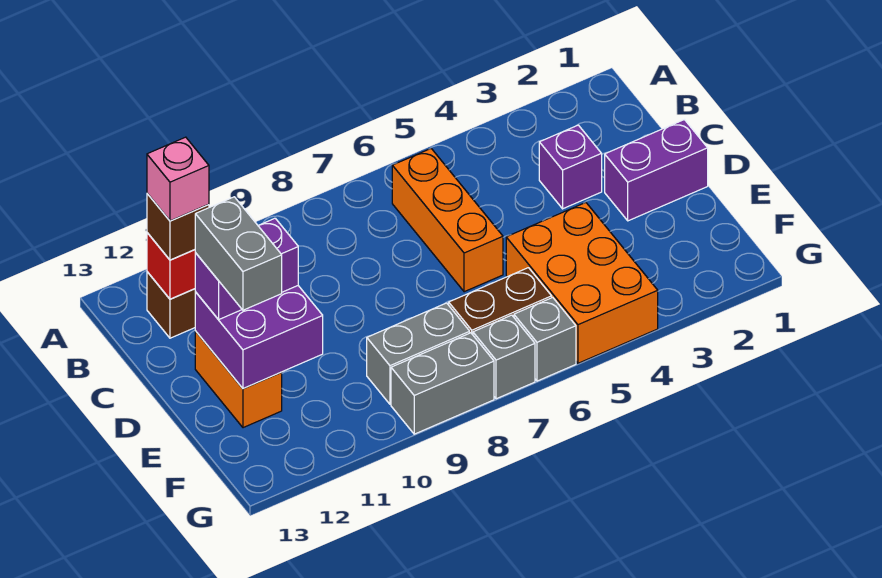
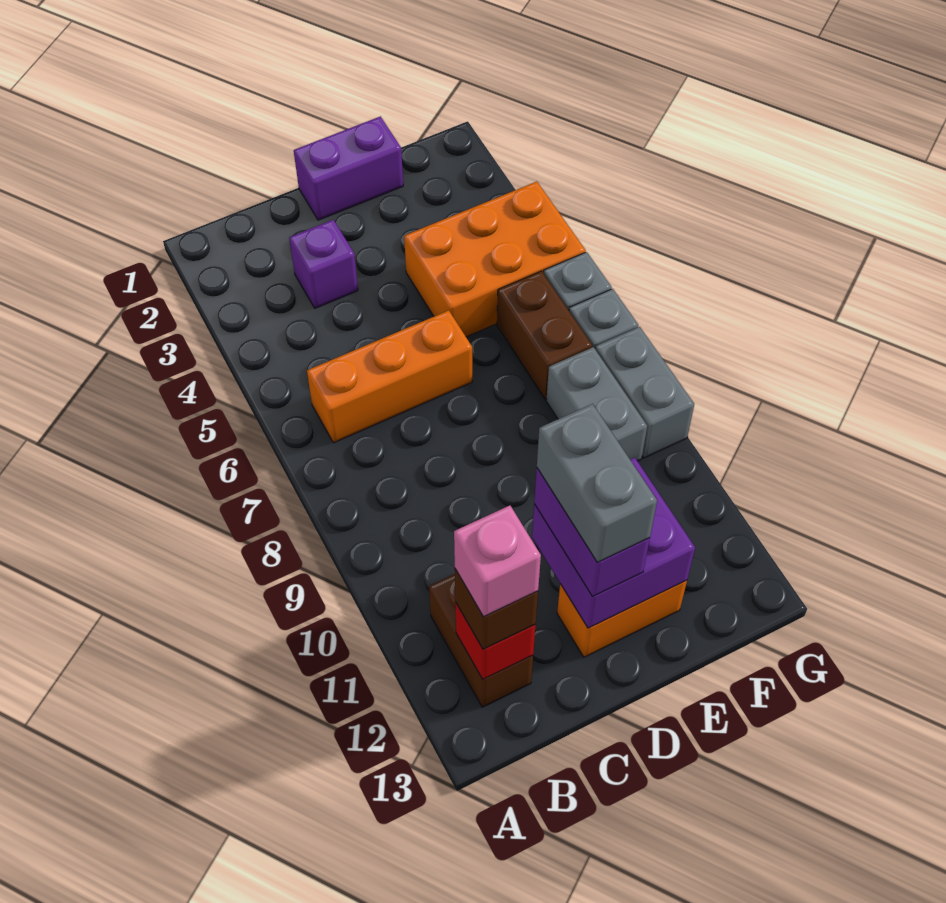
purple brick D1:D2 level 1 -> purple brick D1:E1 level 1
grey brick D12:E12 level 4 -> grey brick D11:D12 level 4

